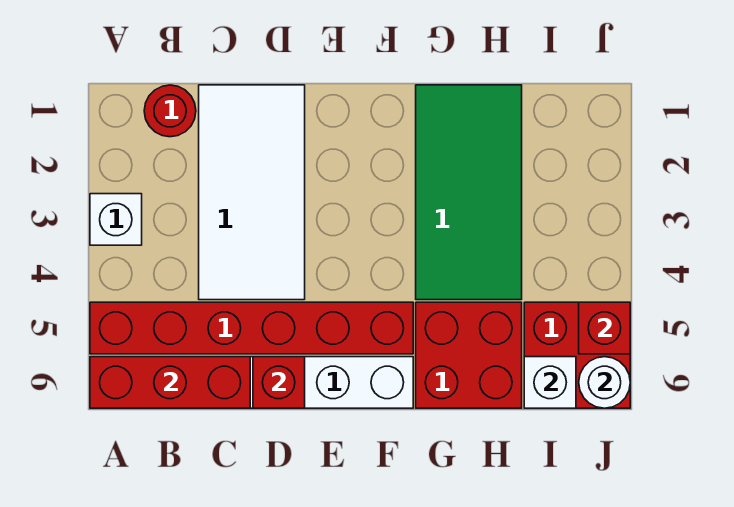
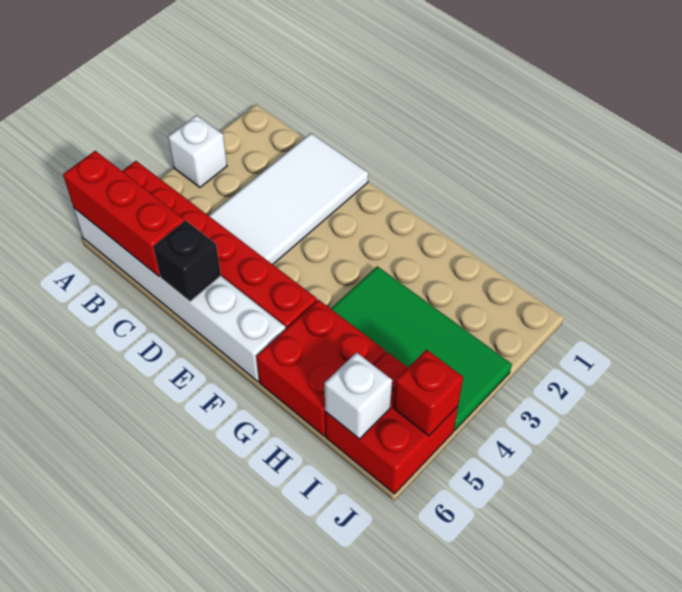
red round brick B1 level 1 -> none
red brick D6 level 2 -> black brick D6 level 2
green tile G1:H4 level 1 -> green tile G3:J4 level 1
white round brick J6 level 2 -> none

